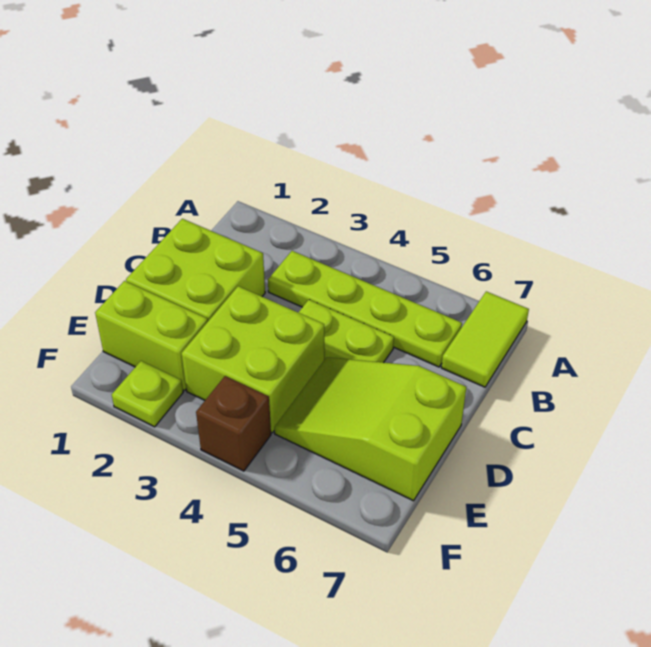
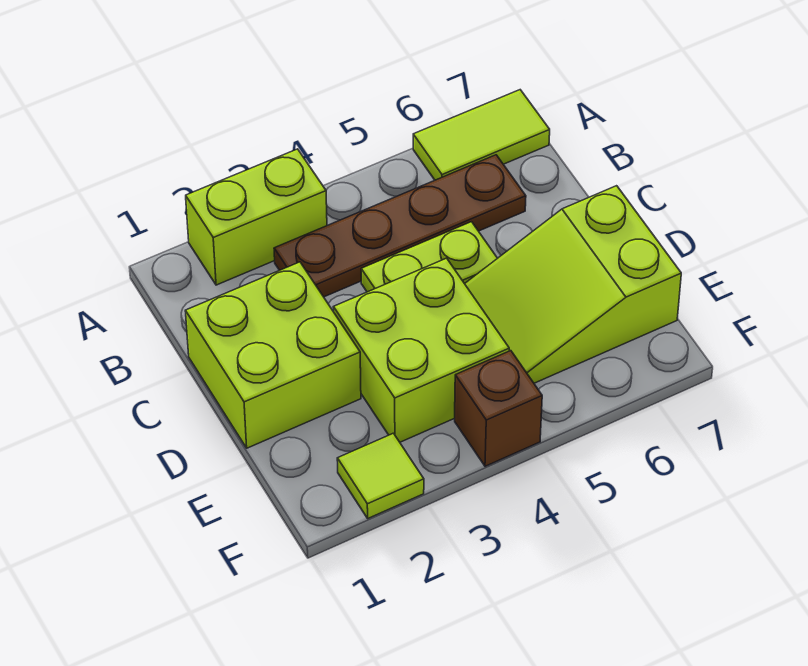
lime tile A7:B7 level 1 -> lime tile A6:A7 level 1
lime plate B3:B6 level 1 -> brown plate B3:B6 level 1
lime brick E1:E2 level 1 -> lime brick A2:A3 level 1
lime plate F2 level 1 -> lime tile F2 level 1

